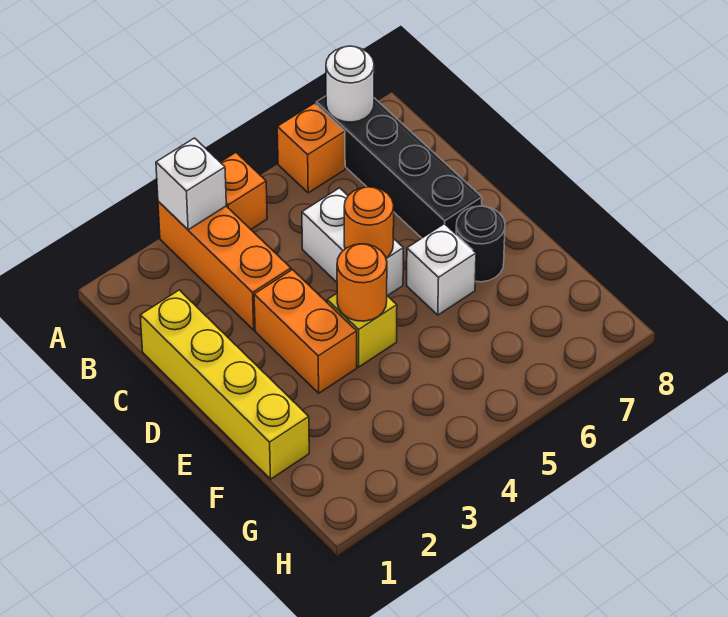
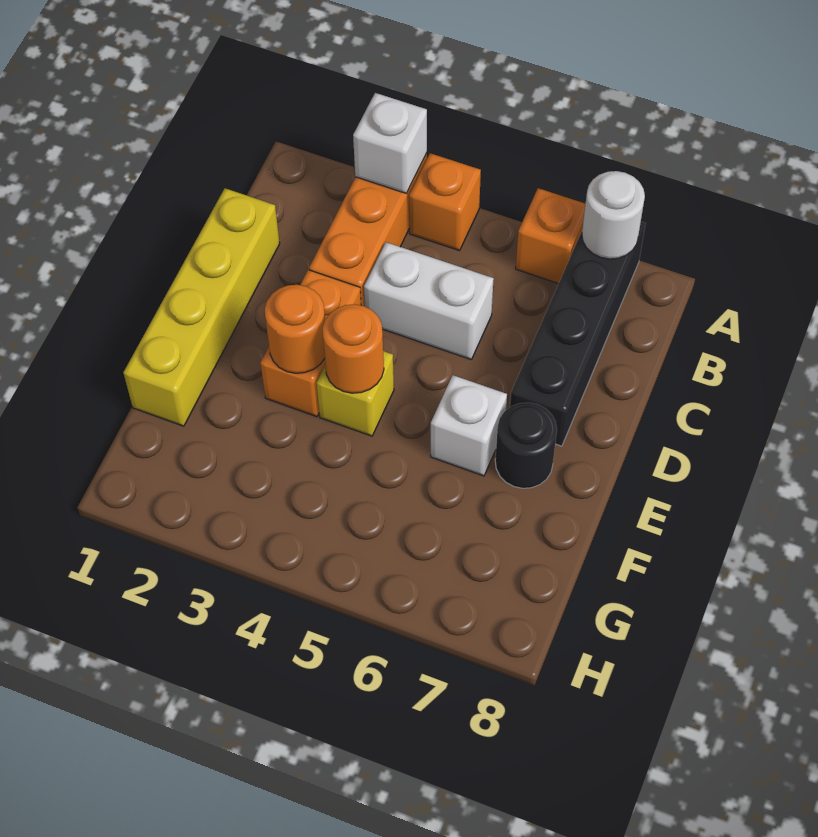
white brick C5:D5 level 1 -> white brick C4:C5 level 1
orange round brick D5 level 2 -> orange round brick E3 level 2

